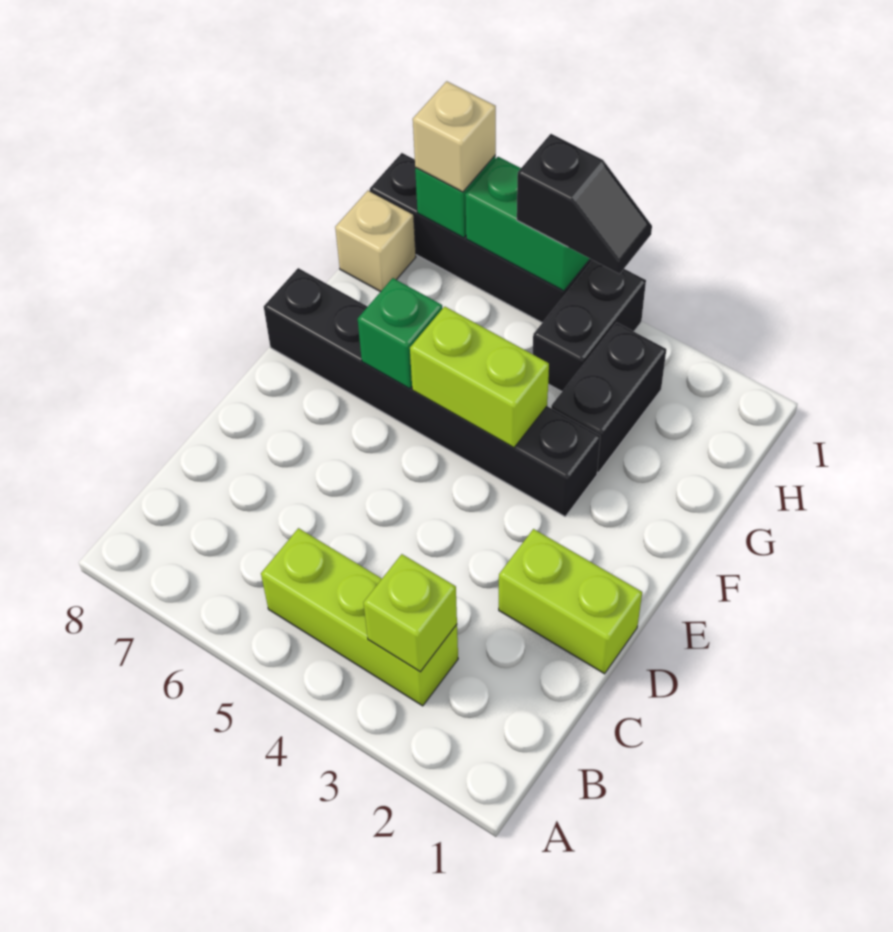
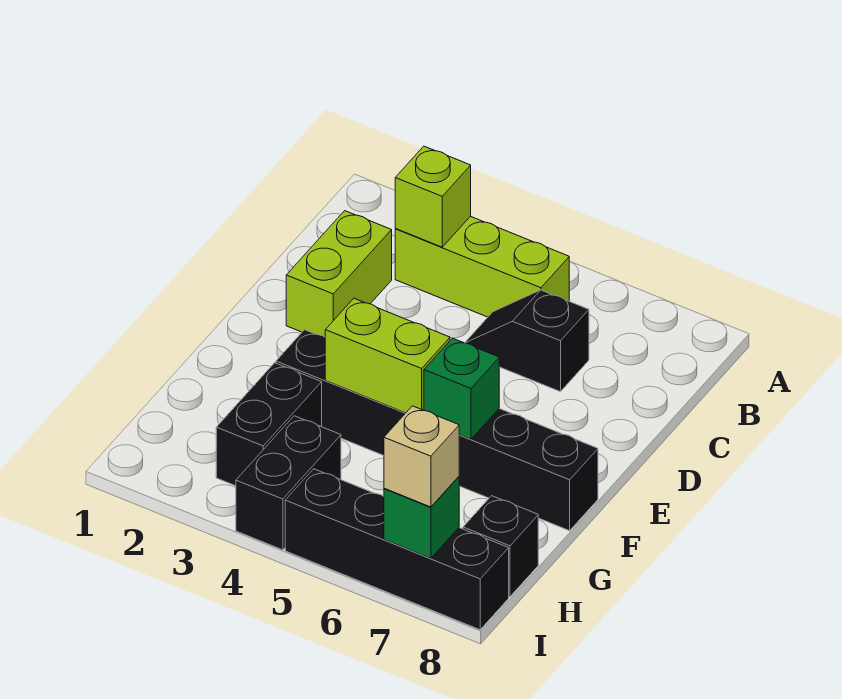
lime brick D1:D2 level 1 -> lime brick C2:D2 level 1
tan brick H8 level 1 -> black brick H8 level 1
black slope I4:I5 level 3 top 5 -> black slope C5:C6 level 1 top 6
green brick I5:I6 level 2 -> none

